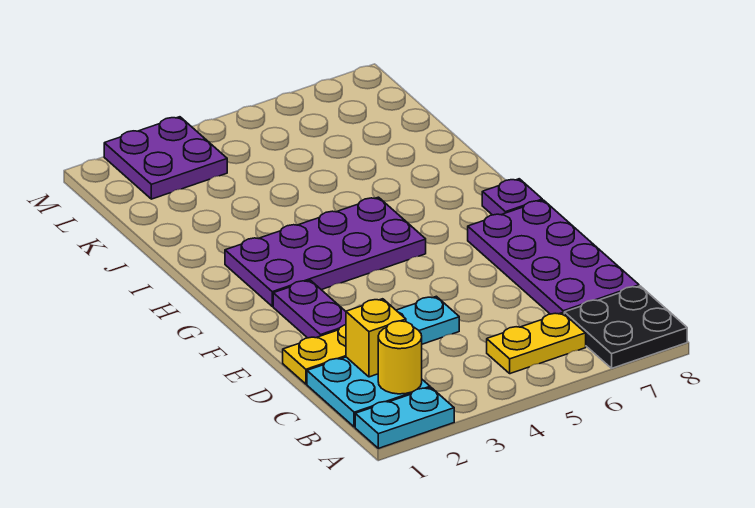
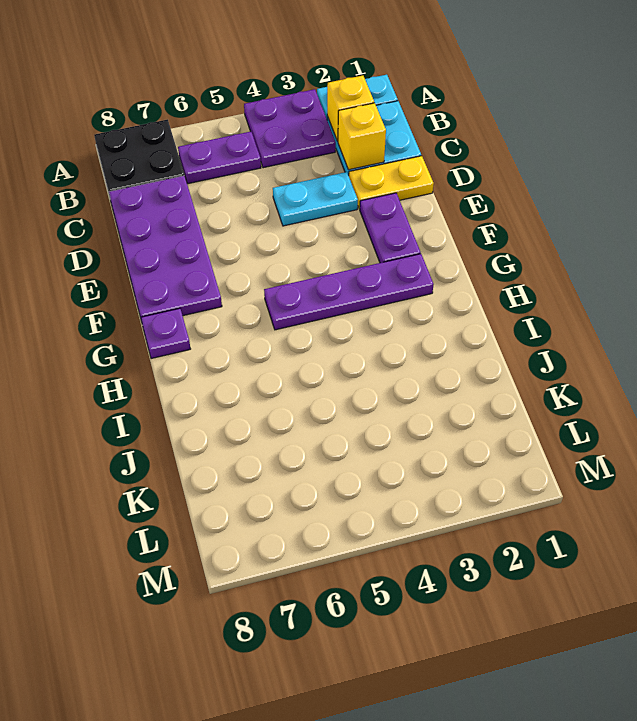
yellow round brick B2 level 2 -> yellow brick B2 level 2
yellow plate B5:B6 level 1 -> purple plate B5:B6 level 1
purple plate G2:H5 level 1 -> purple plate G2:G5 level 1
purple plate L2:M3 level 1 -> purple plate A3:B4 level 1

